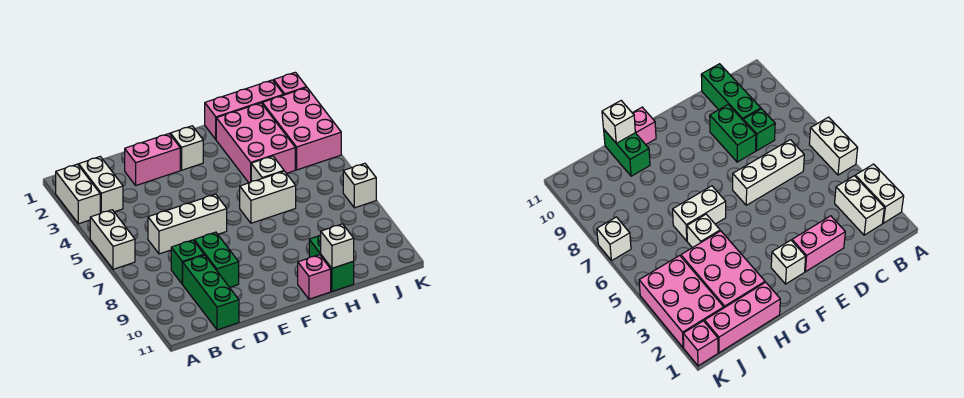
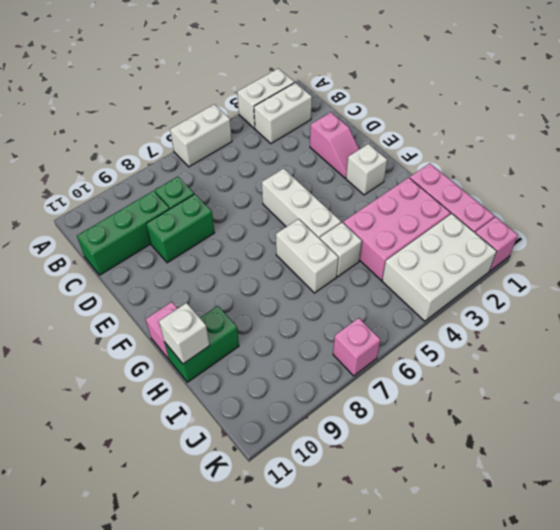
white brick C6:E6 level 1 -> white brick E5:G5 level 1
pink brick D2:E2 level 1 -> pink slope D2:E2 level 1 top D
pink brick J2:K4 level 1 -> white brick J2:K4 level 1
white brick K7 level 1 -> pink brick K7 level 1

